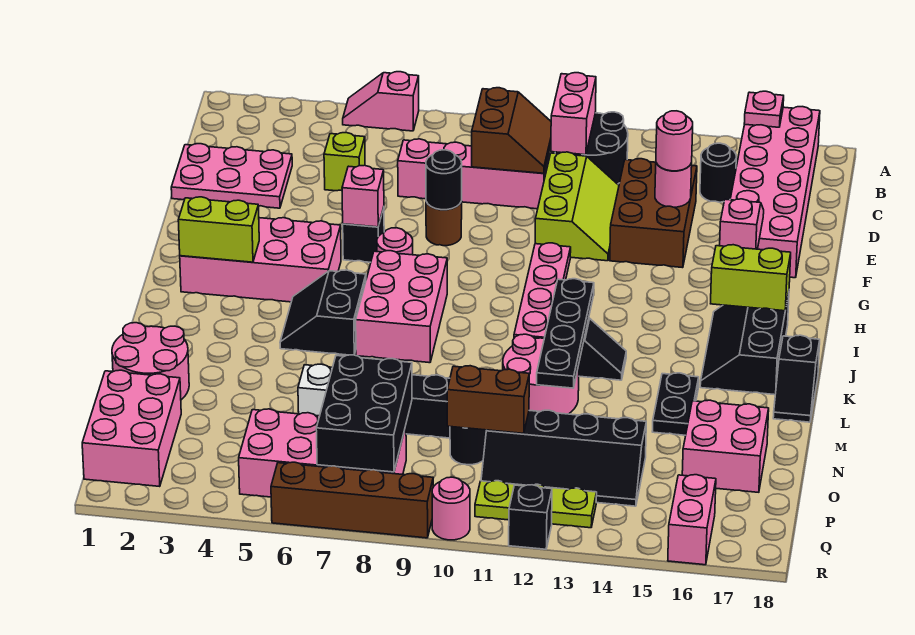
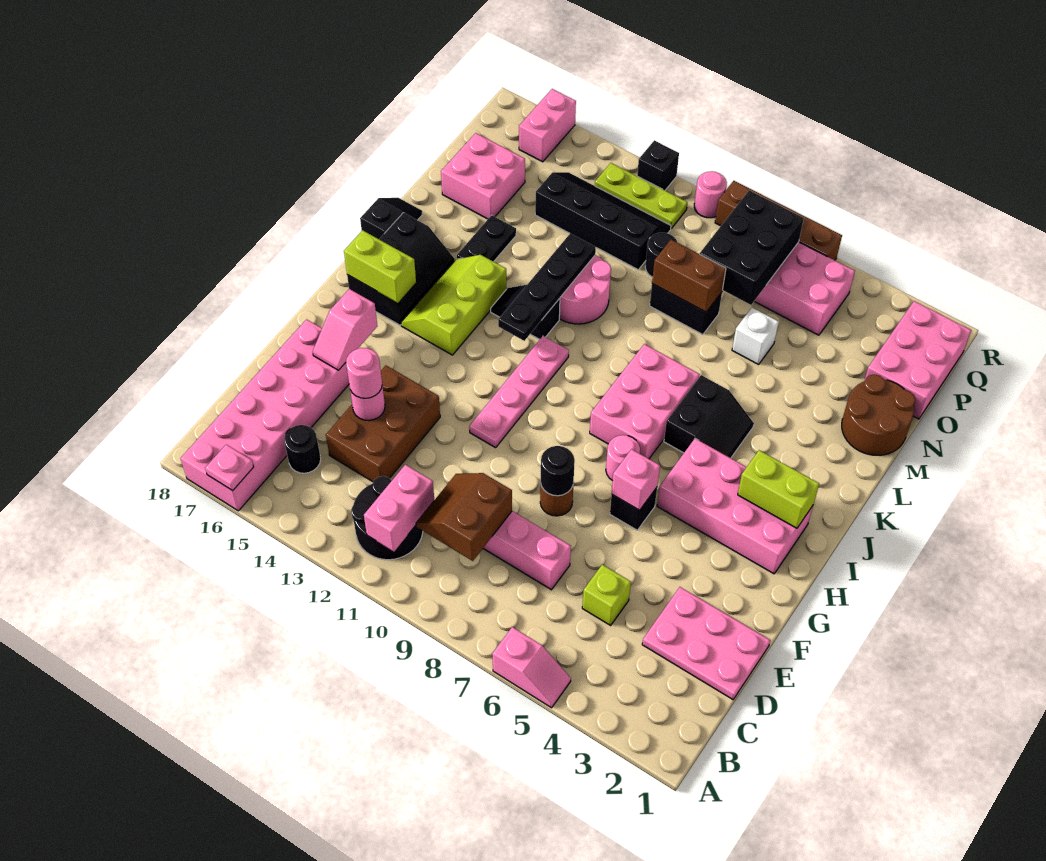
lime slope D11:F12 level 1 top 11 -> lime slope I14:K15 level 1 top 14
pink round brick M1:N2 level 1 -> brown round brick M1:N2 level 1
brown brick O10:O11 level 2 -> brown brick N8:N9 level 2

